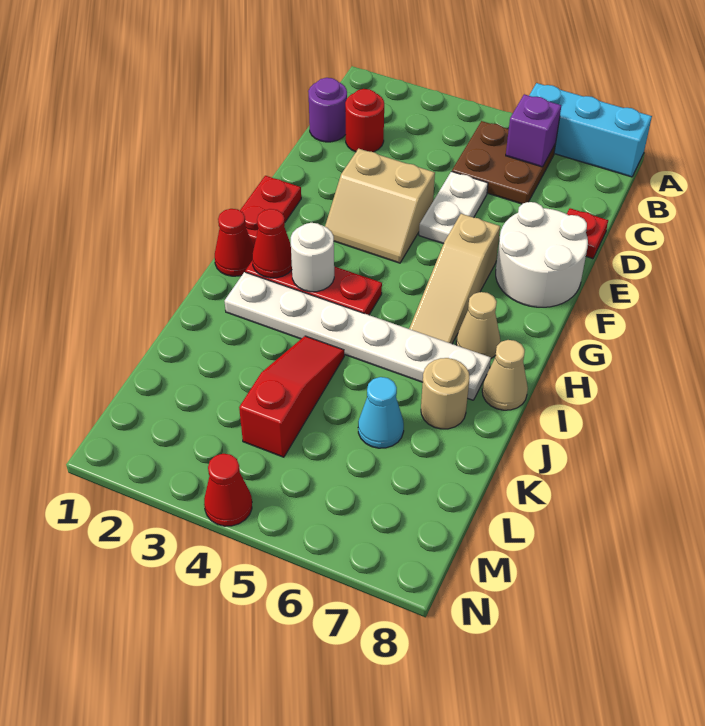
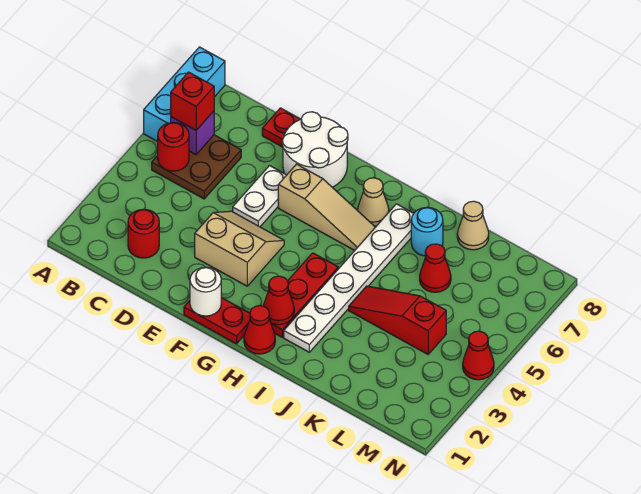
none -> red round brick B5 level 2
none -> red brick B6 level 3
purple round brick C1 level 1 -> none
white plate D5:E5 level 1 -> white plate E5:E6 level 1
tan slope E3:F4 level 1 top E -> tan slope E3:F4 level 1 top 3
white round brick H3 level 2 -> white round brick F1 level 2
tan cone I8 level 1 -> tan cone K8 level 1
tan round brick J7 level 1 -> cyan round brick J7 level 1
cyan cone K6 level 1 -> red cone K6 level 1

